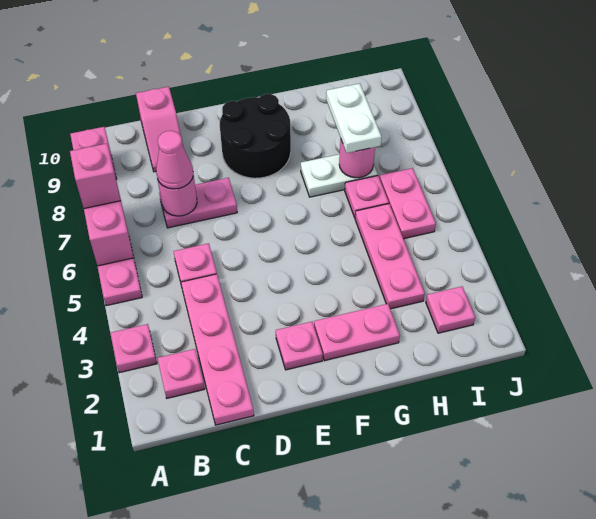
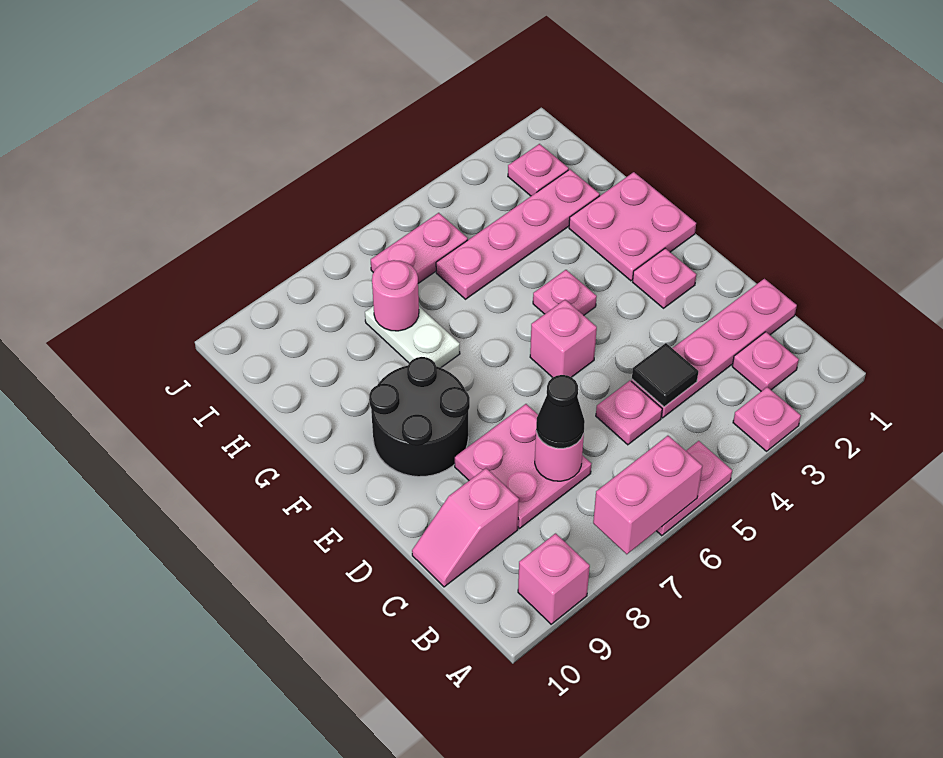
pink brick A7 level 3 -> pink brick E5 level 1
none -> black tile C4 level 2
pink plate C7:D7 level 1 -> pink plate C7:D8 level 1
pink cone C7 level 3 -> black cone C7 level 3
pink slope C9:C10 level 1 top 10 -> pink slope C9:C10 level 1 top 9
pink plate F2:G2 level 1 -> pink plate F1:G2 level 1
pink plate H3:H5 level 1 -> pink plate H2:H5 level 1
pink plate H6 level 1 -> pink plate F4 level 1
white plate H7:H8 level 3 -> none

